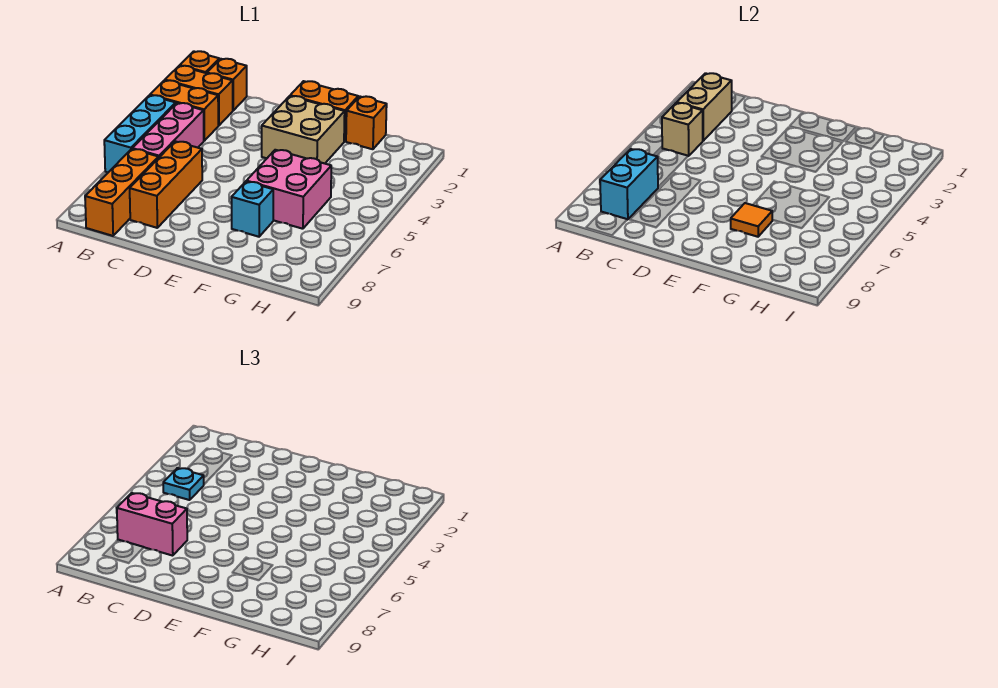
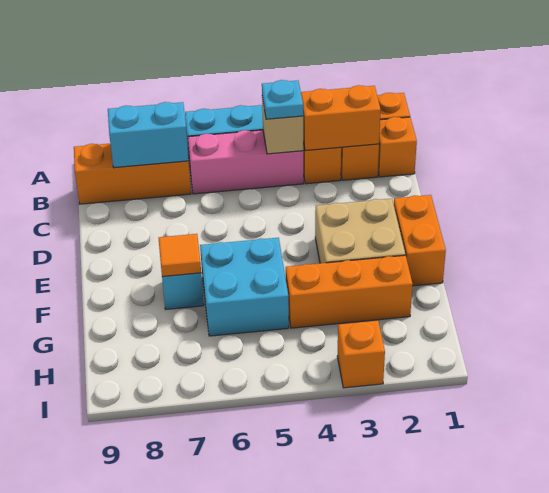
tan brick B2:B3 level 2 -> orange brick B2:B3 level 2
pink brick B7:C7 level 3 -> none
orange brick C6:C8 level 1 -> orange brick G2:G4 level 1
pink brick F5:G6 level 1 -> cyan brick F5:G6 level 1
orange brick G1 level 1 -> orange brick I3 level 1

